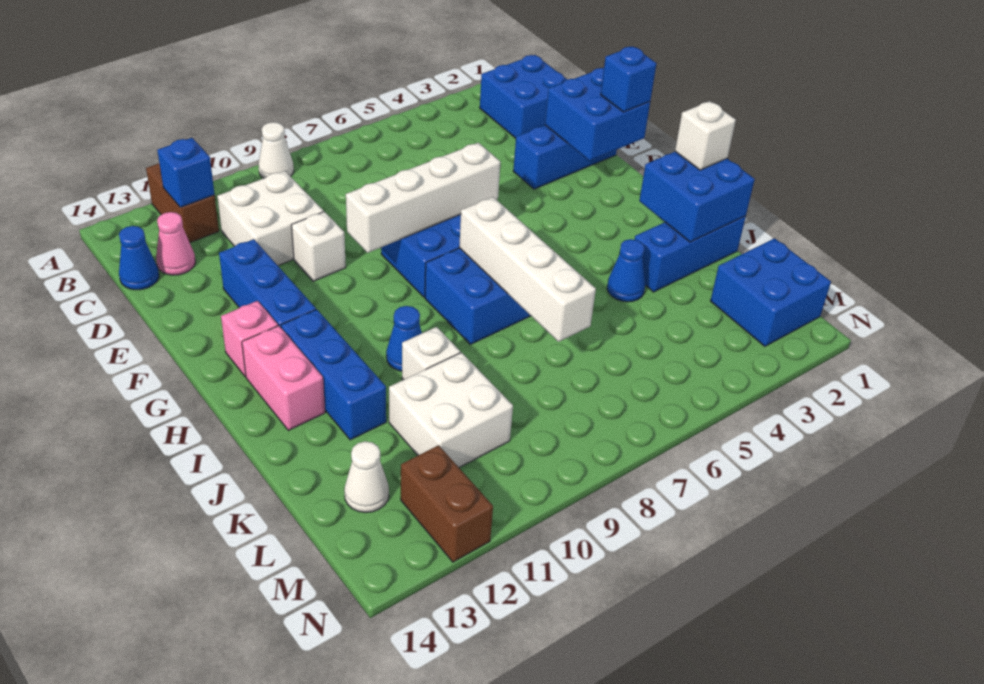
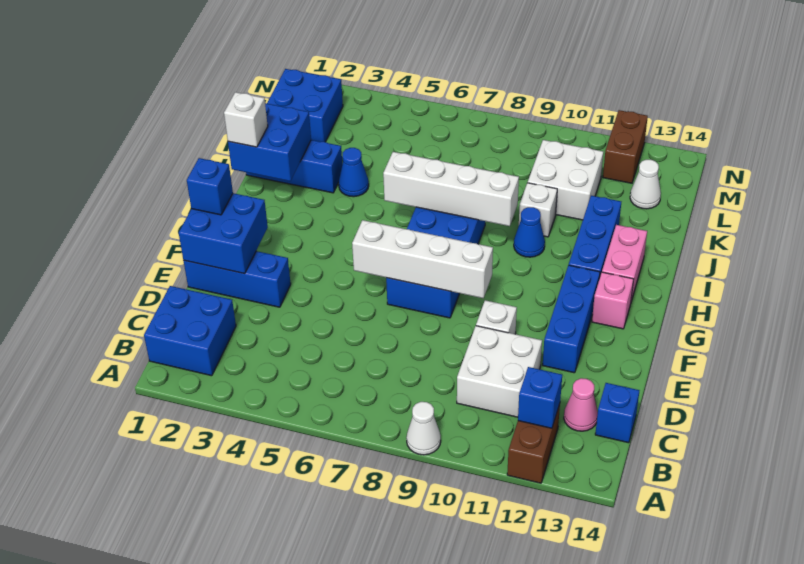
blue cone C14 level 1 -> blue brick C14 level 1
white brick H7:K7 level 2 -> white brick I6:I9 level 2

